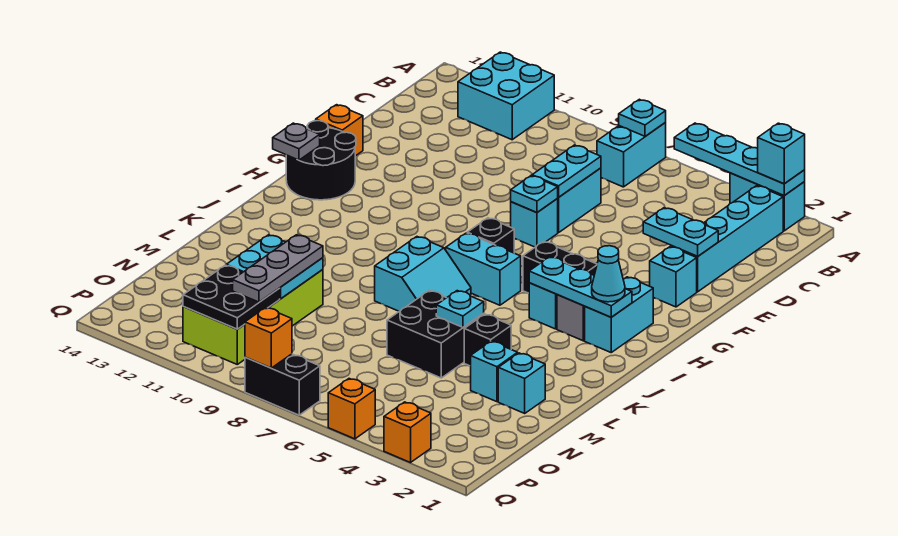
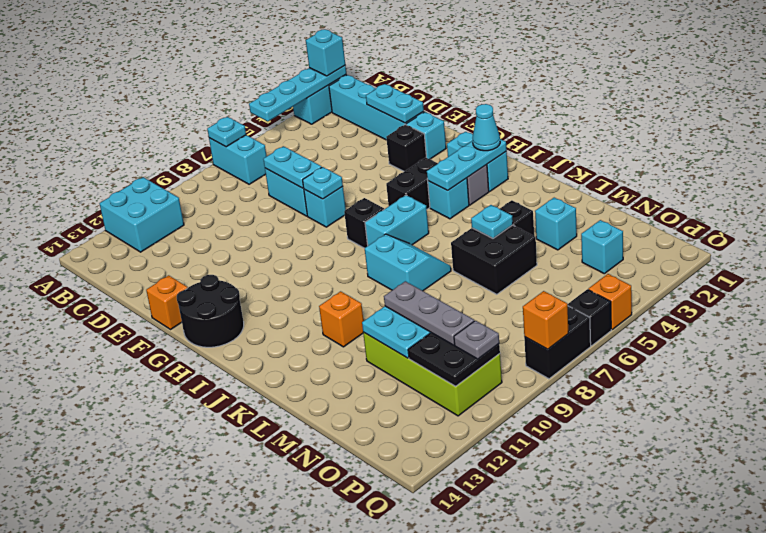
cyan plate E2:E3 level 2 -> cyan plate D2:E2 level 2
none -> black brick F3 level 1
grey plate H14 level 2 -> grey plate P10 level 3
cyan brick M2 level 1 -> cyan brick O3 level 1
orange brick Q3 level 1 -> orange brick K11 level 1
none -> black brick Q6 level 1

